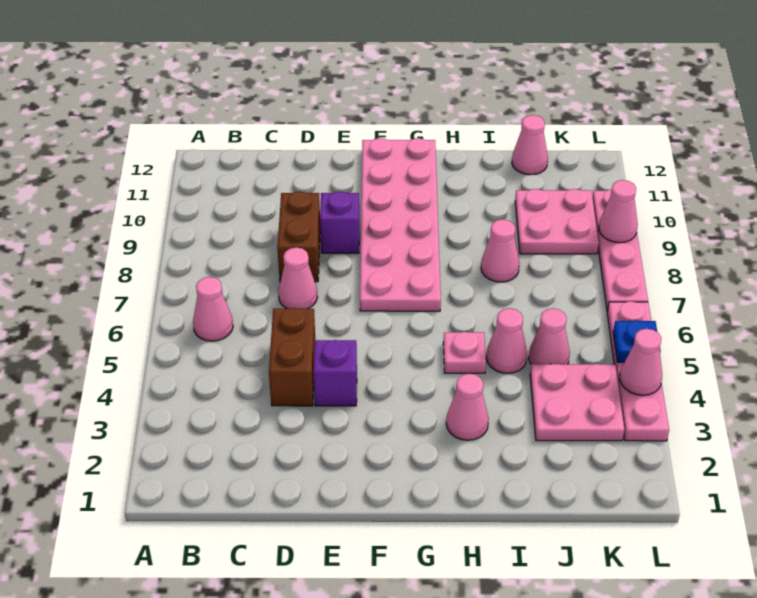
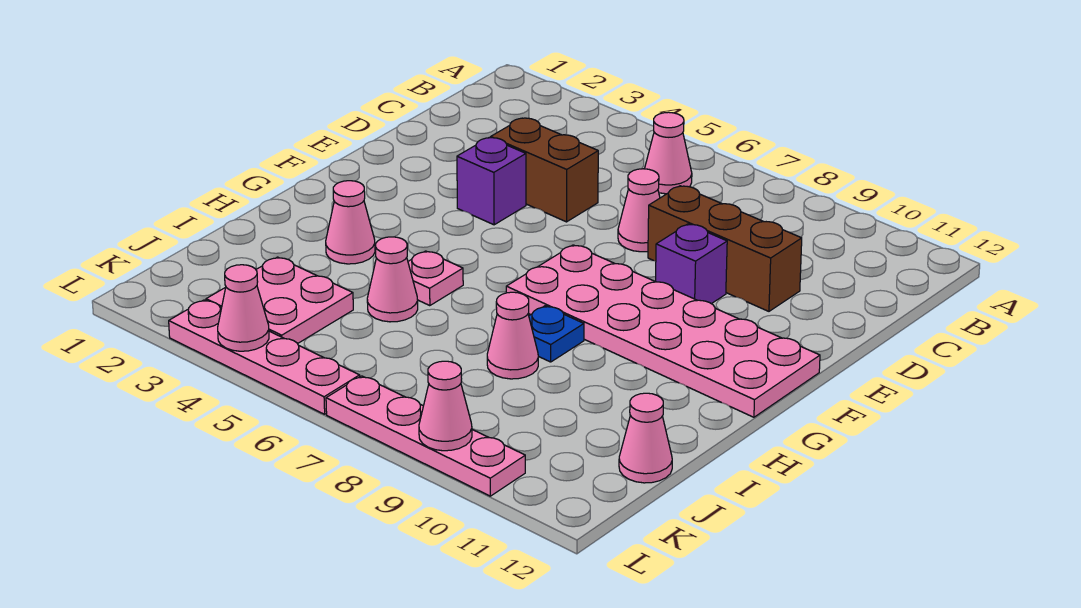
brown brick D8:D9 level 1 -> brown brick D8:D10 level 1
pink cone J5 level 1 -> none
pink plate J9:K10 level 1 -> none
blue plate L5 level 2 -> blue plate H8 level 1

